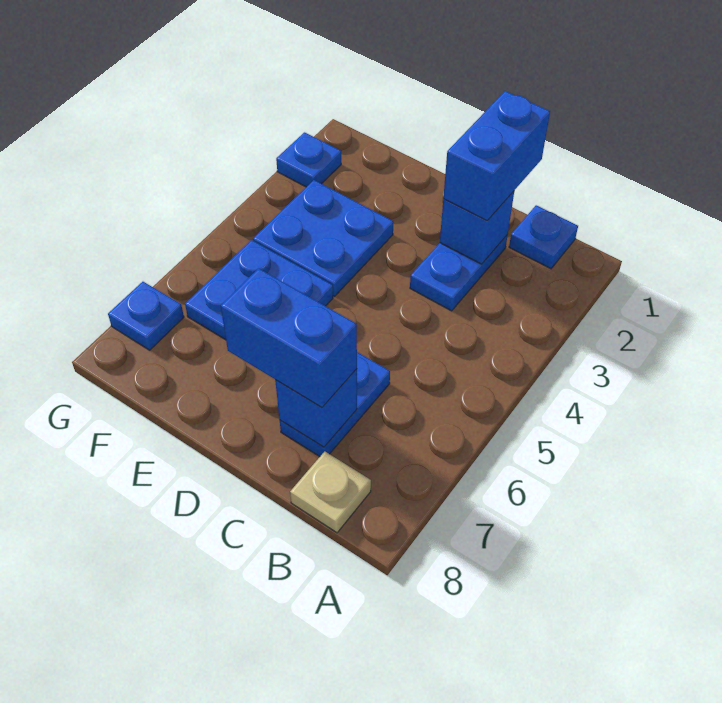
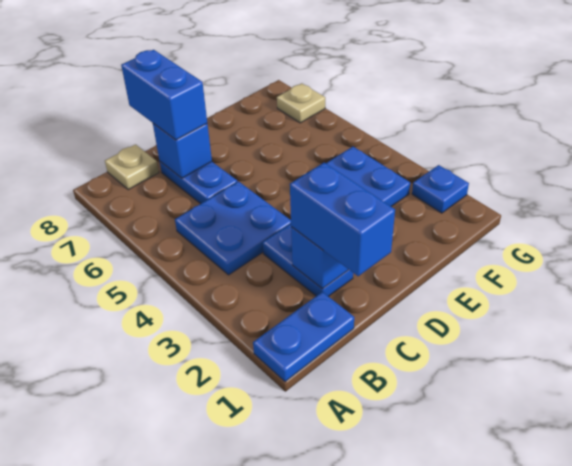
blue plate B1 level 1 -> blue plate A1:B1 level 1
blue brick C7:D7 level 3 -> blue brick C7:C8 level 3
blue plate E5:F6 level 1 -> blue plate B4:C5 level 1
blue plate G7 level 1 -> tan plate G7 level 1

